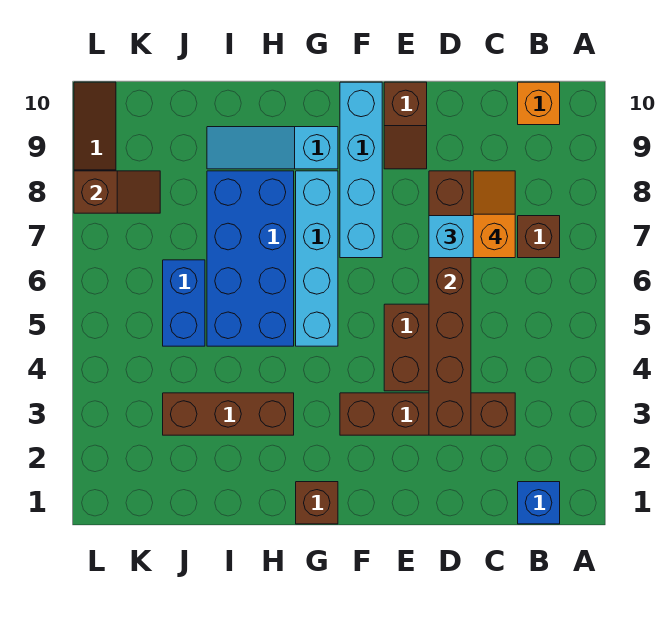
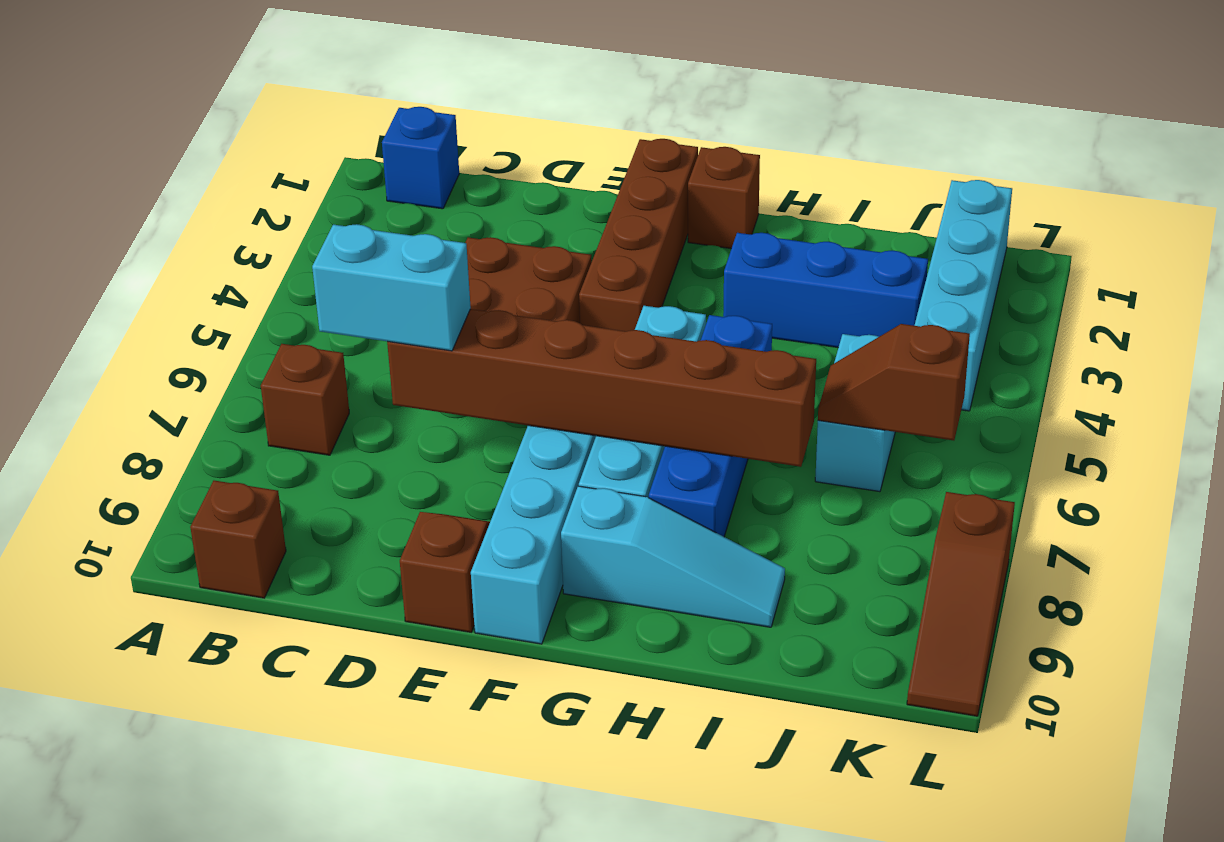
orange brick B10 level 1 -> brown brick B10 level 1
brown brick C3:F3 level 1 -> brown brick F1:F4 level 1
orange slope C7:C8 level 4 top 7 -> none
brown brick D3:D8 level 2 -> brown brick D7:I7 level 2
brown brick H3:J3 level 1 -> blue brick H3:J3 level 1
blue brick H5:I8 level 1 -> blue brick H5:H8 level 1
blue brick J5:J6 level 1 -> cyan brick J5:J6 level 1
none -> cyan brick K1:K4 level 1
brown slope K8:L8 level 2 top L -> brown slope J6:K6 level 2 top K

